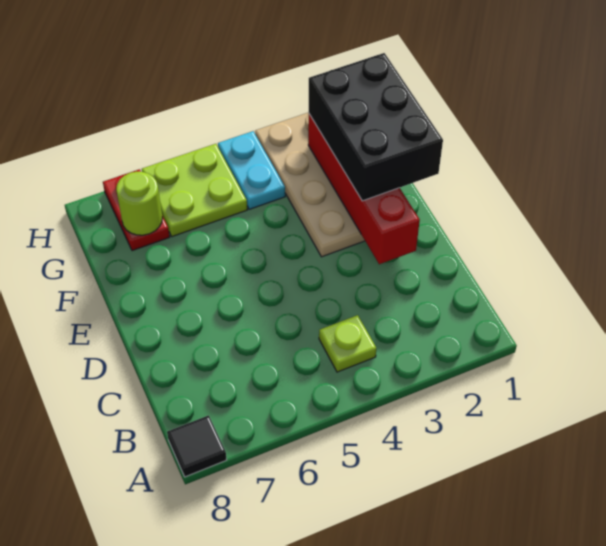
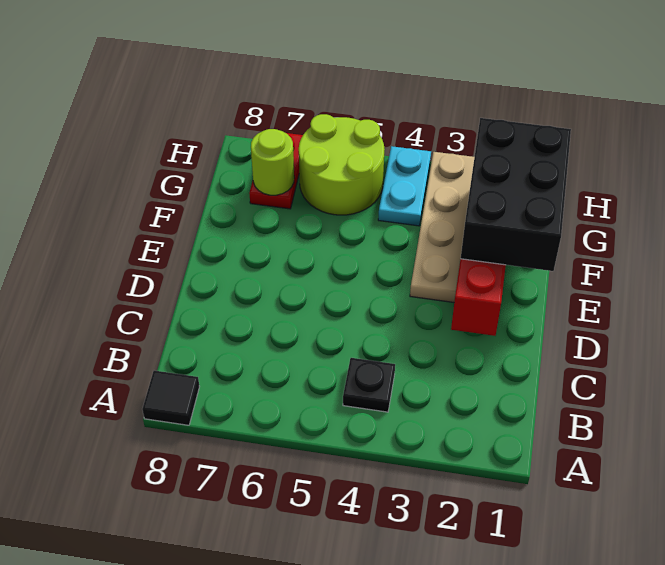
lime plate B4 level 1 -> black plate B4 level 1
lime plate G5:H6 level 1 -> lime round brick G5:H6 level 1

